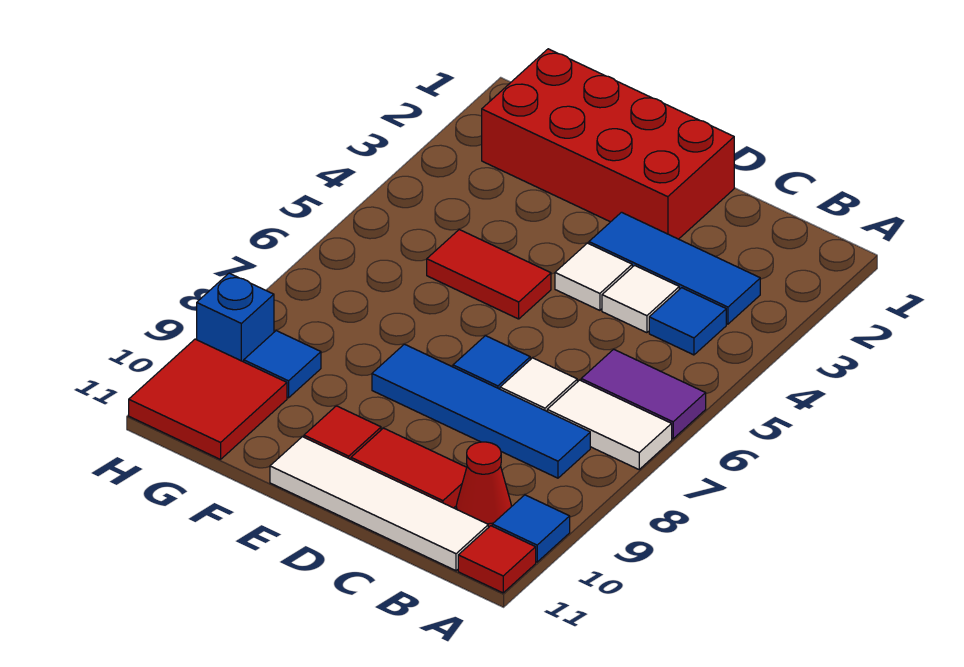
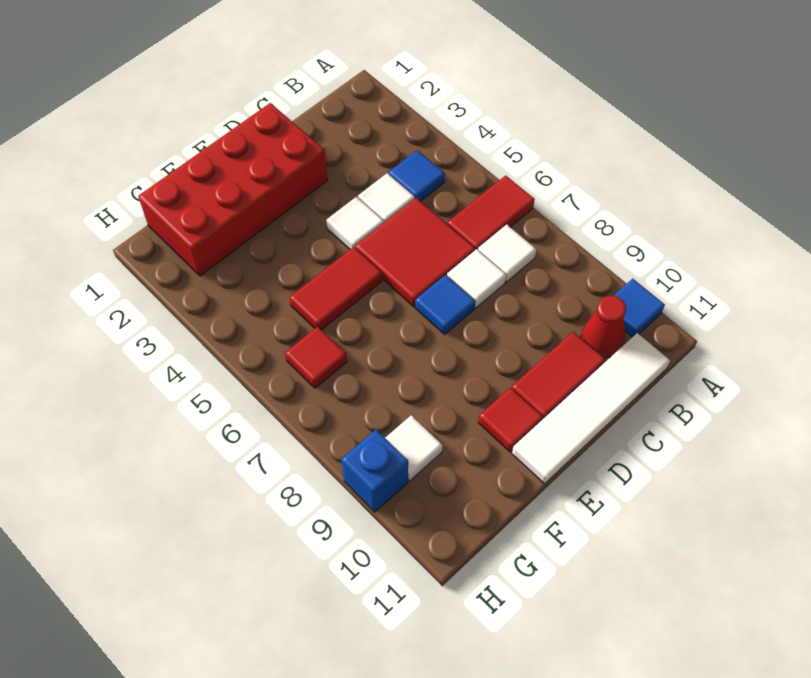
purple tile A6:B6 level 1 -> red tile A6:B6 level 1
white tile A7:B7 level 1 -> white tile B7 level 1
red tile A11 level 1 -> red tile G6 level 1
blue tile B3:D3 level 1 -> none
blue tile B8:E8 level 1 -> none
blue tile G9 level 1 -> white tile G9 level 1
red tile G10:H11 level 1 -> red tile C5:D6 level 1

